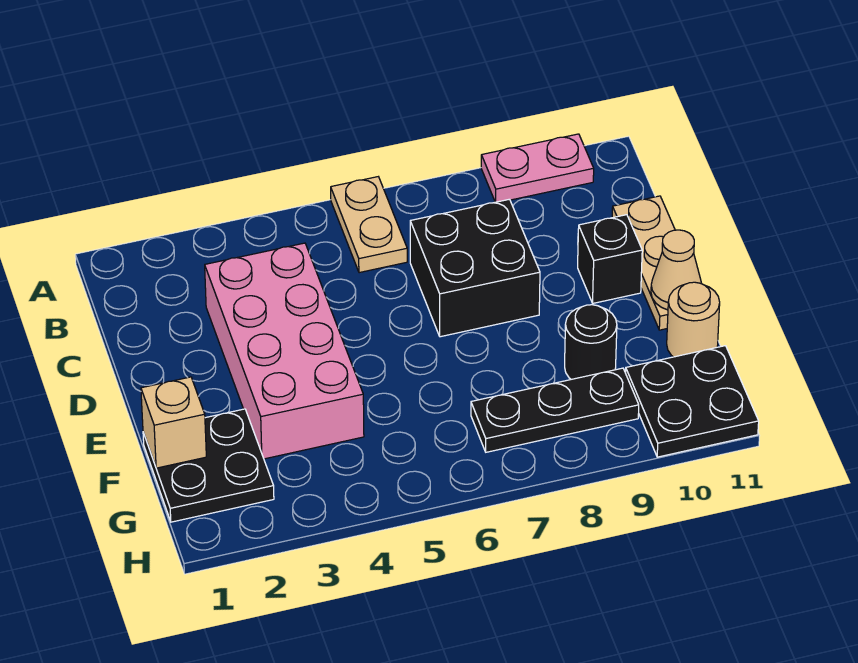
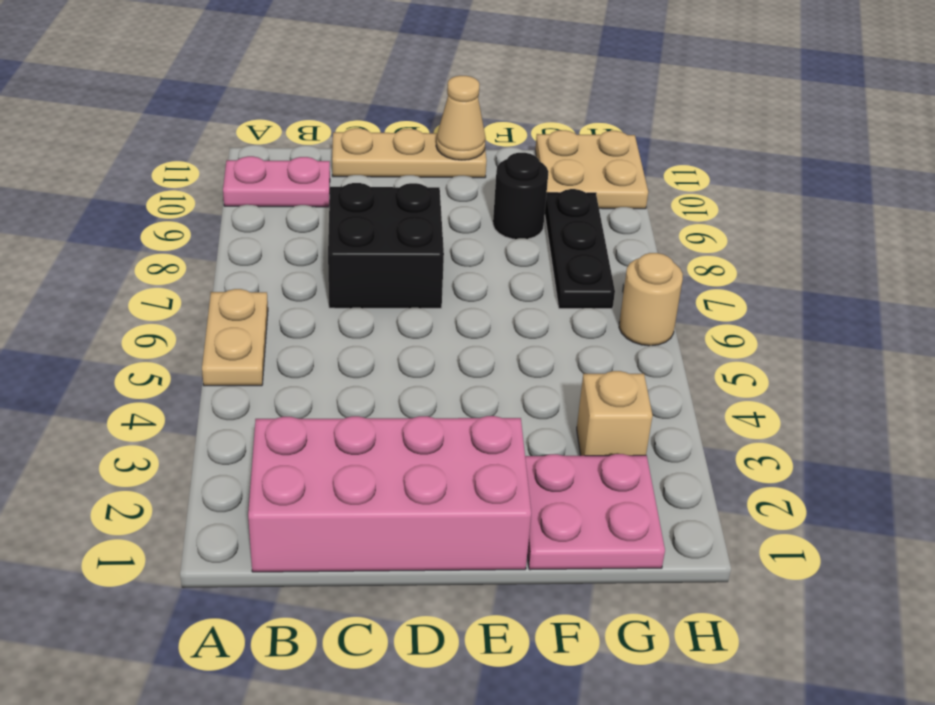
tan plate A6:B6 level 1 -> tan plate A5:A6 level 1
pink plate A9:A10 level 1 -> pink plate A10:B10 level 1
pink brick C3:F4 level 1 -> pink brick B1:E2 level 1
black brick D10 level 1 -> none
black plate F1:G2 level 1 -> pink plate F1:G2 level 1
tan brick F1 level 2 -> tan brick G3 level 1
tan round brick F11 level 1 -> tan round brick H6 level 1
black plate G10:H11 level 1 -> tan plate G10:H11 level 1

